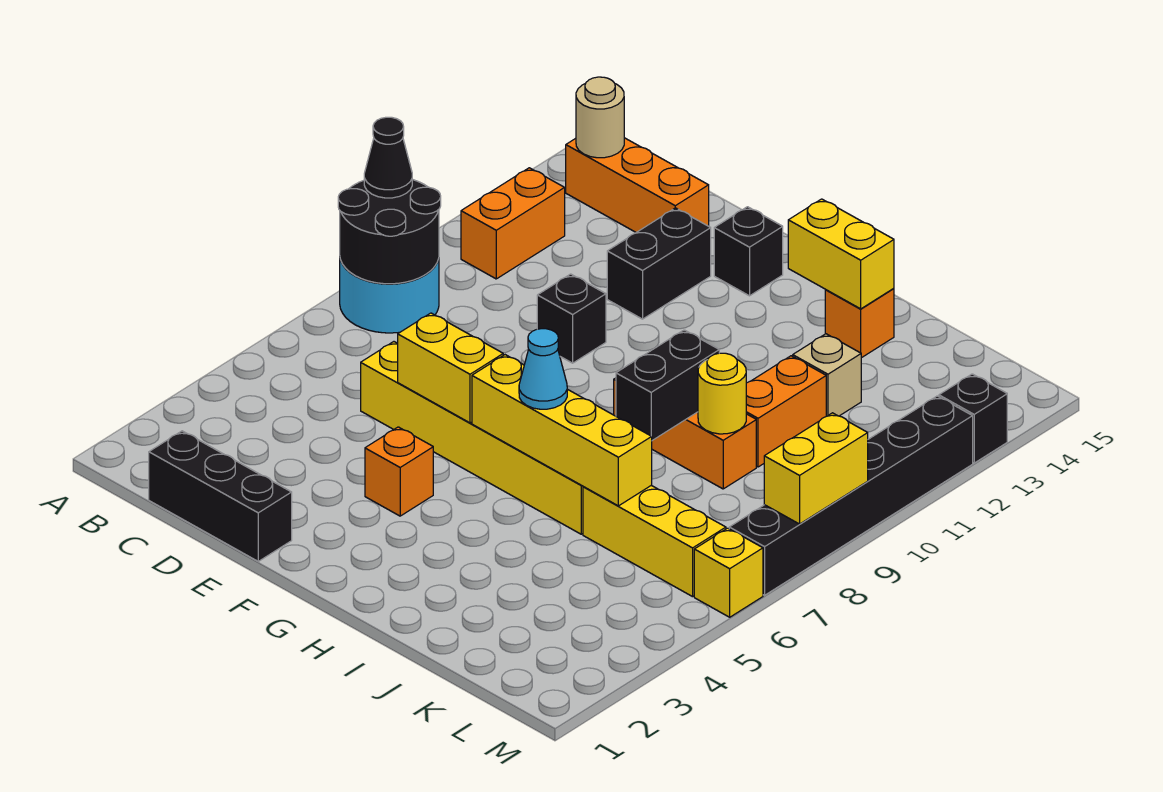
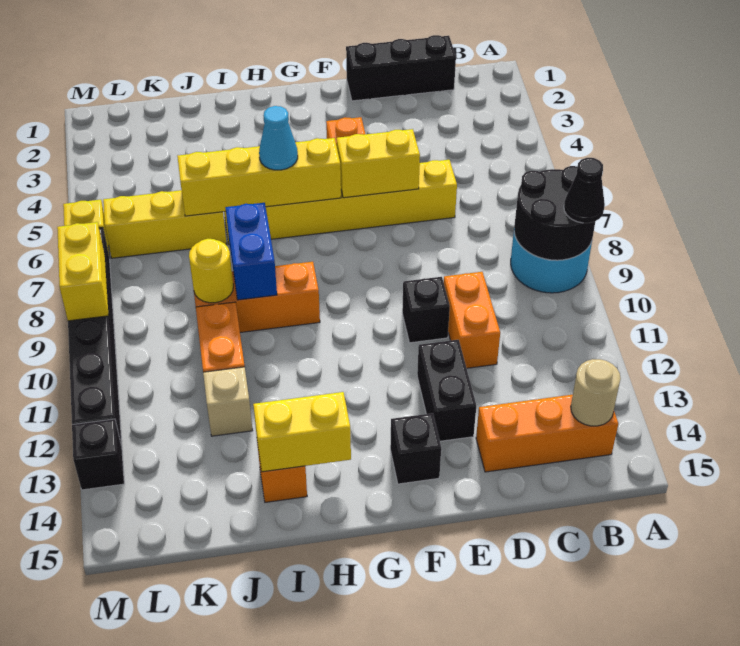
orange brick B11:B12 level 1 -> orange brick D10:D11 level 1
black brick I8:I9 level 2 -> blue brick I8:I9 level 2

